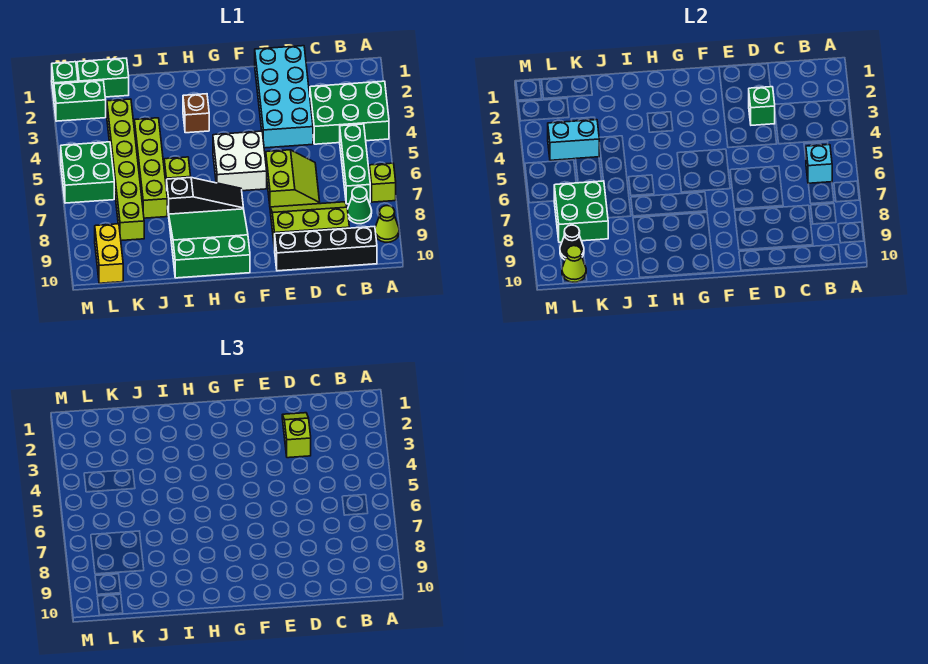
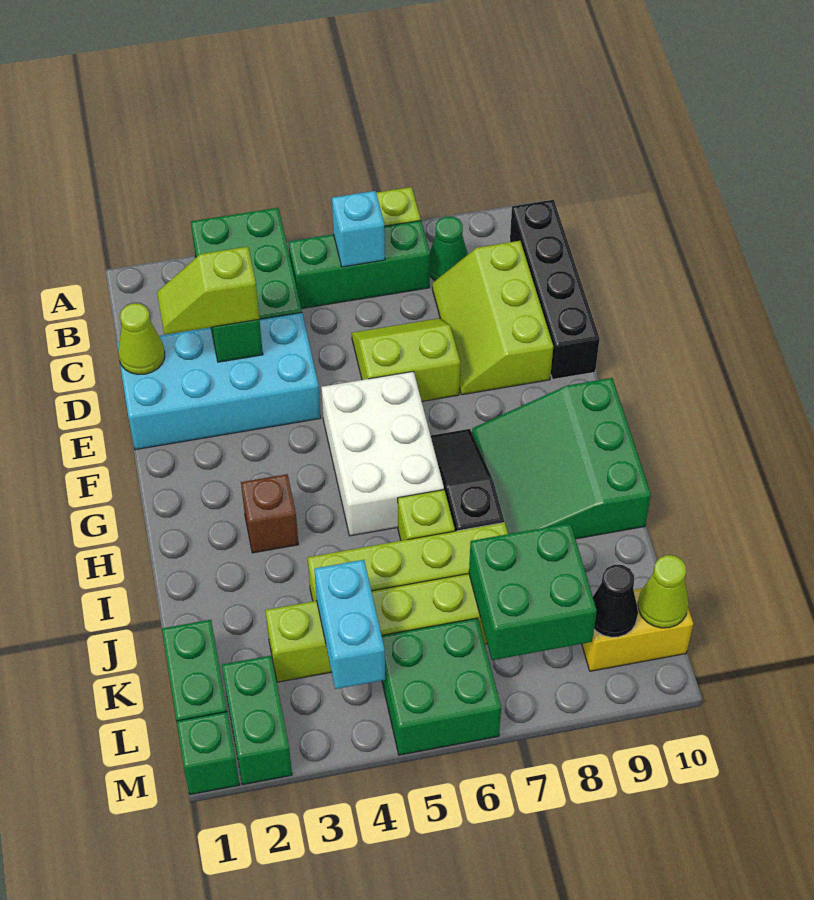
lime cone A9 level 1 -> lime cone D1 level 2
white brick F5:G6 level 1 -> white brick F5:H6 level 1

